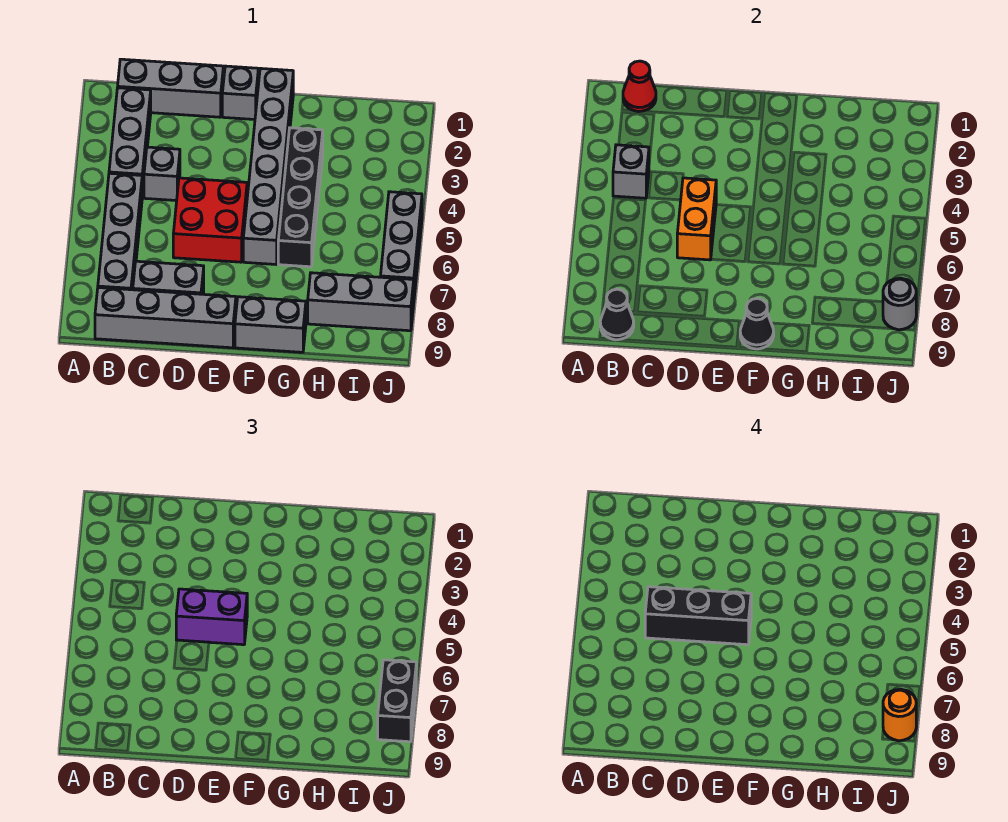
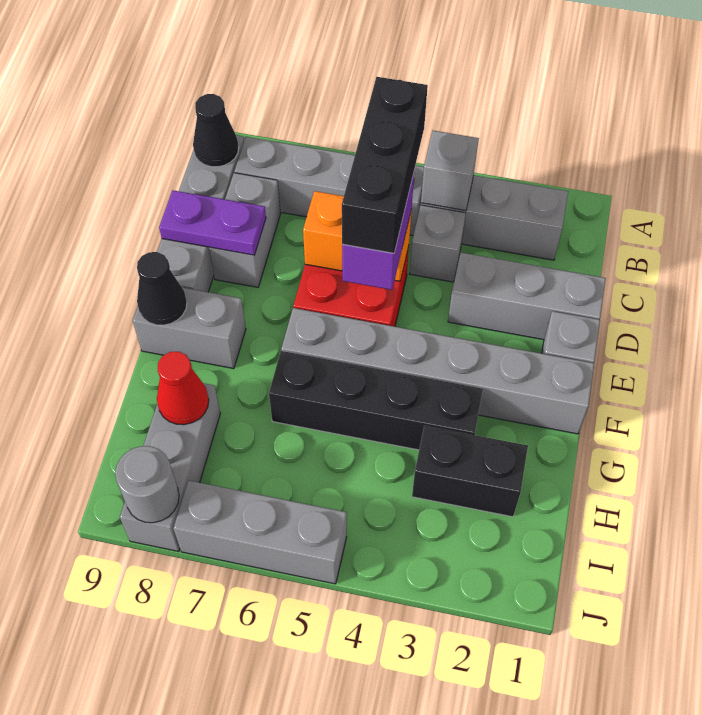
grey brick B1:D1 level 1 -> grey brick D1:D3 level 1
red cone B1 level 2 -> red cone H8 level 2
none -> purple plate D8:D9 level 2
grey brick F9:G9 level 1 -> grey brick F8:F9 level 1
black brick J7:J8 level 3 -> black brick H2:H3 level 1
orange round brick J8 level 4 -> none

